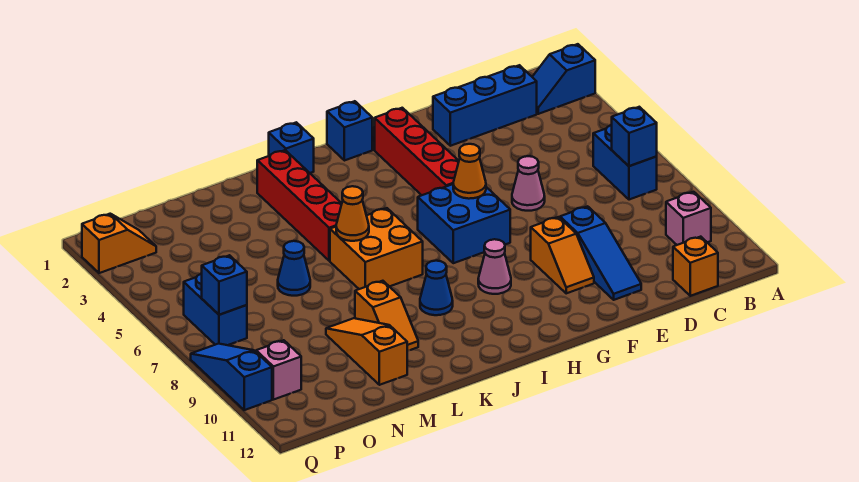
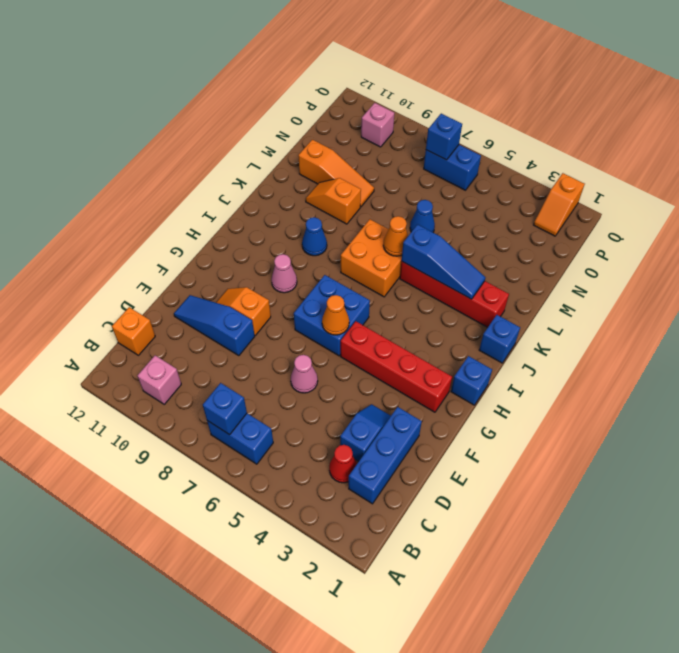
blue slope A2:B2 level 1 top A -> blue slope D3:E3 level 1 top D
none -> red cone C3 level 1
blue slope Q8:Q10 level 1 top 10 -> blue slope K3:K5 level 2 top 5

